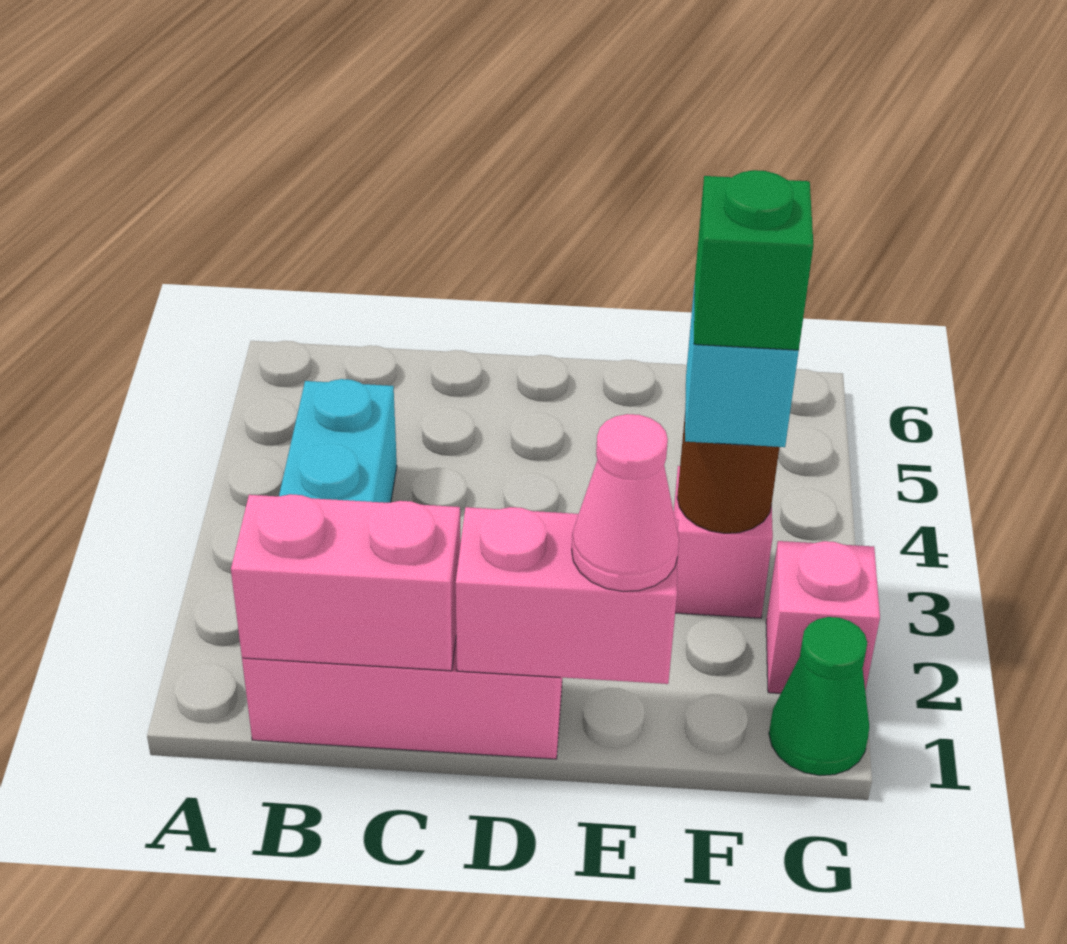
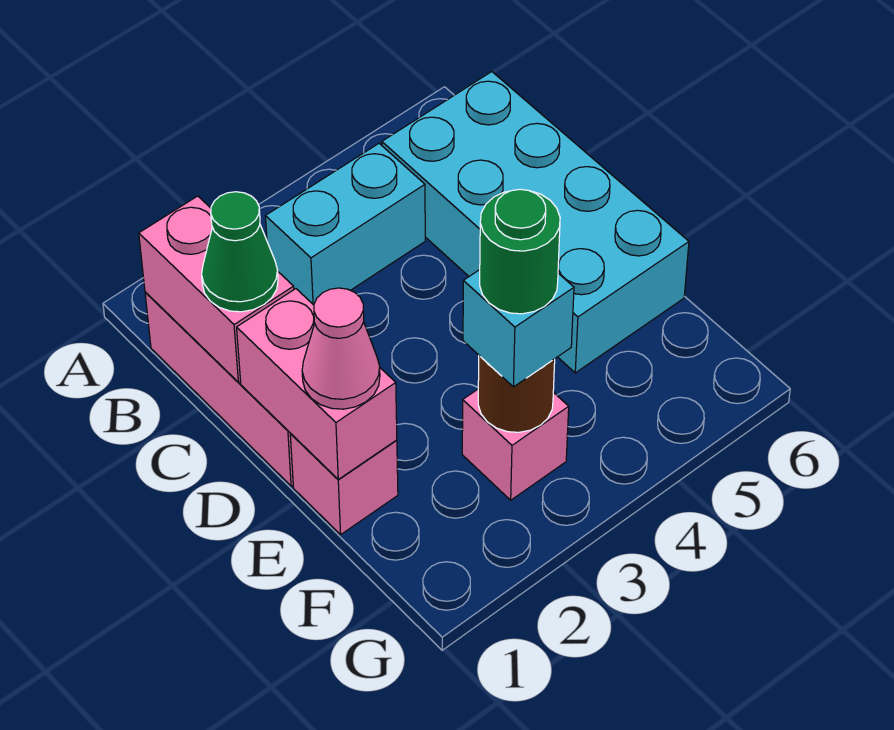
none -> cyan brick B5:E6 level 1
green brick F3 level 4 -> green round brick F3 level 4
green cone G1 level 1 -> green cone C1 level 3
pink brick G2 level 1 -> pink brick E1 level 1

